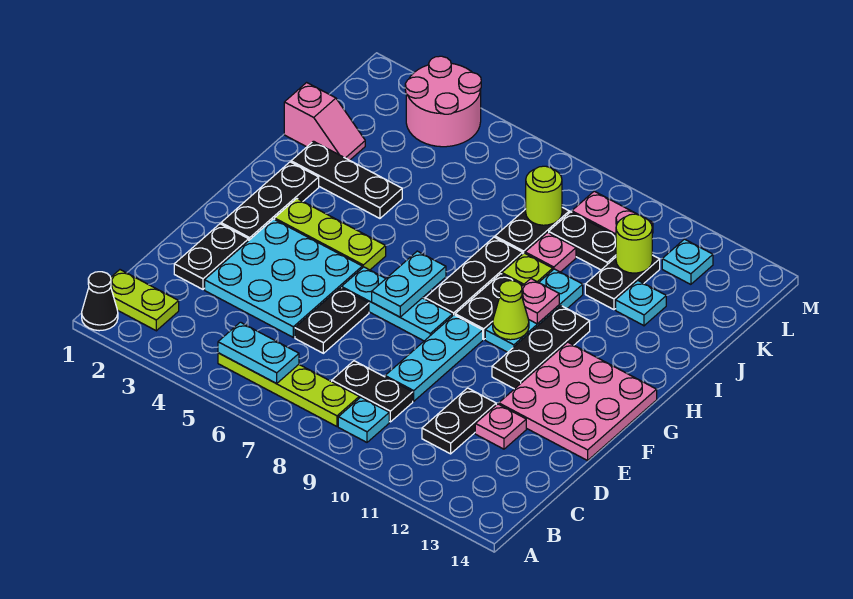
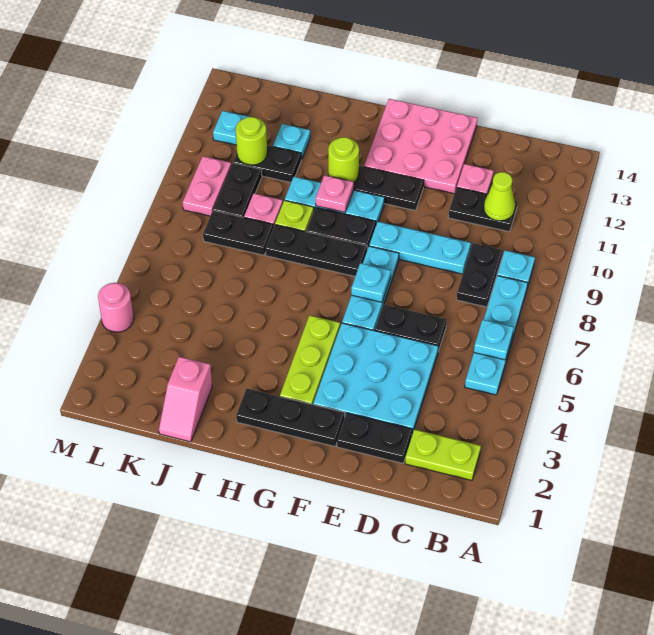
black cone A1 level 1 -> none
lime plate B1:B2 level 1 -> lime plate B2:C2 level 1
lime plate B5:B8 level 1 -> cyan plate B5:B8 level 1
cyan plate B5:B6 level 2 -> cyan plate B6 level 2
cyan plate F7:G7 level 2 -> cyan plate F7 level 2
lime cone G10 level 2 -> lime cone C11 level 2
black plate I2:I4 level 1 -> none
pink slope J1:J2 level 1 top 1 -> pink slope J1:J2 level 1 top 2
lime round brick K8 level 2 -> lime round brick H11 level 2
pink round brick L3:M4 level 1 -> pink round brick M4 level 1

